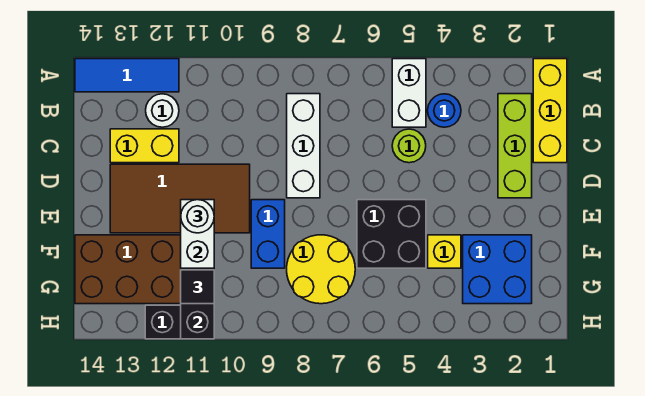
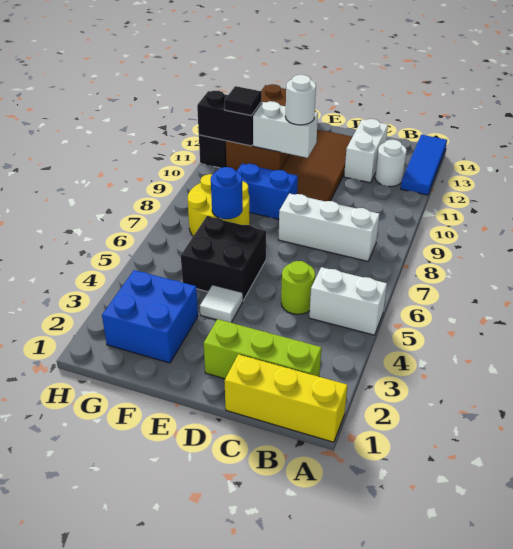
blue round brick B4 level 1 -> blue round brick F7 level 2
yellow brick C12:C13 level 1 -> white brick C12:C13 level 1
none -> white tile E4 level 1
yellow brick F4 level 1 -> none

